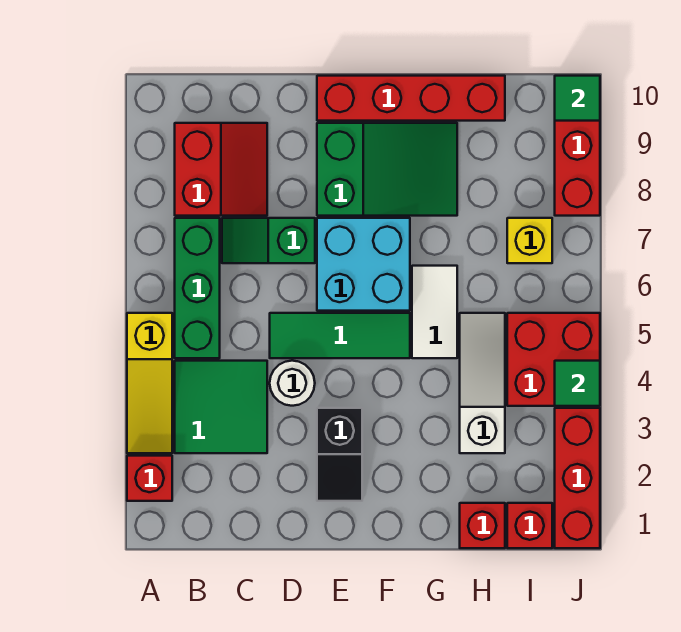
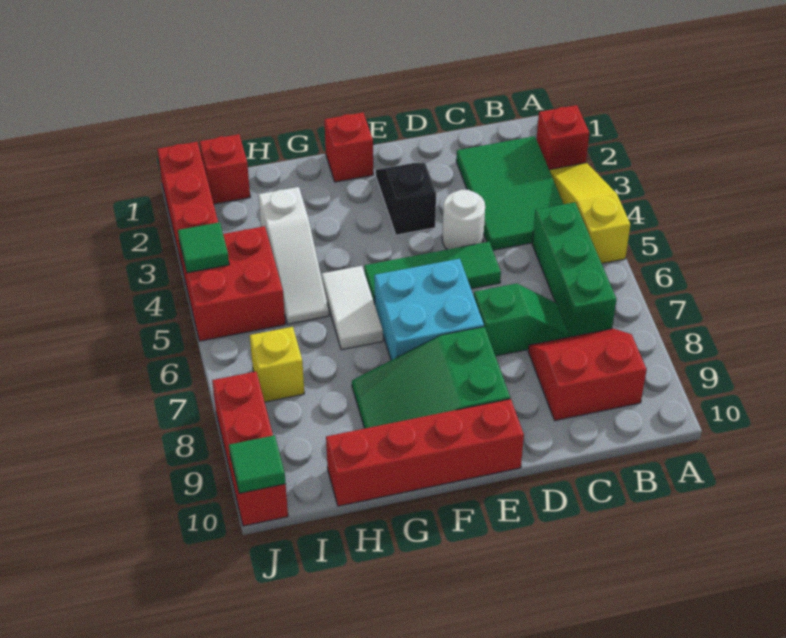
green tile B3:C4 level 1 -> green tile B2:C4 level 1
red slope B8:C9 level 1 top B -> red slope B8:C9 level 1 top 9
red brick H1 level 1 -> red brick F1 level 1

